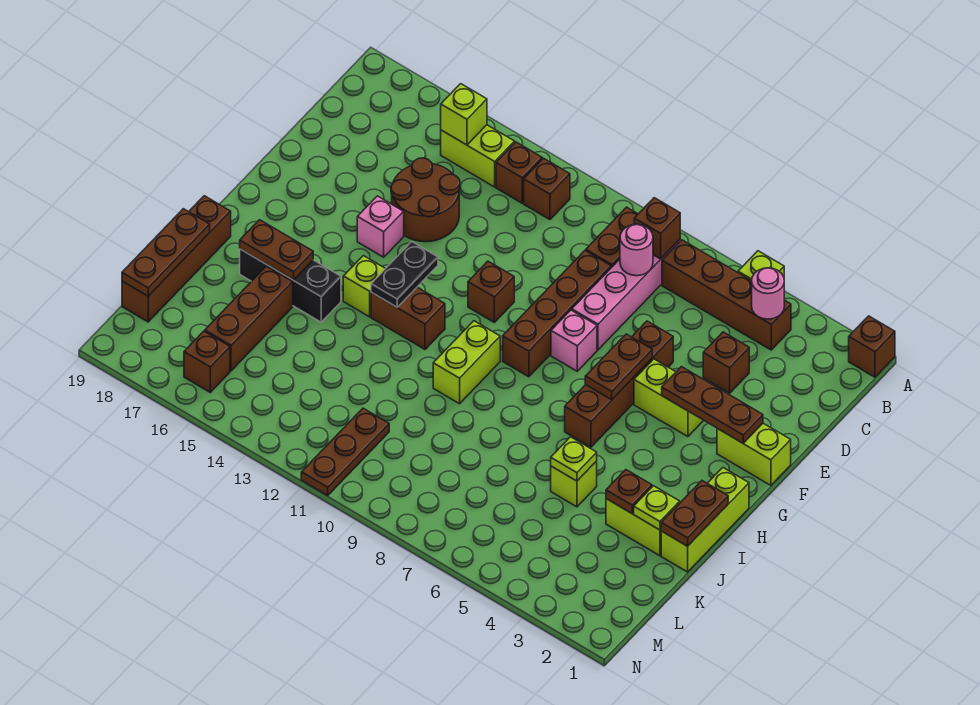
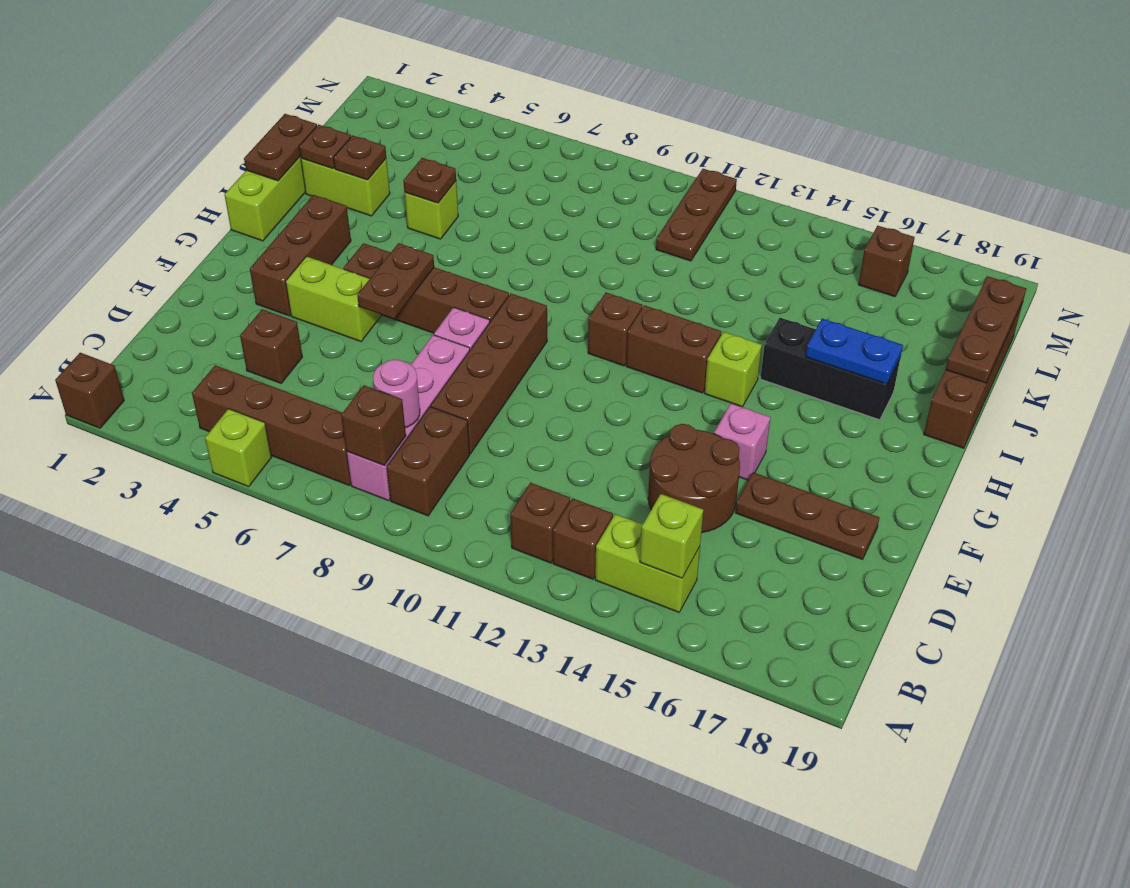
pink round brick B4 level 2 -> none
brown brick E6:H6 level 1 -> brown brick G5:G8 level 1
lime brick F1:F2 level 1 -> none
brown plate F2:F4 level 2 -> brown plate E16:E18 level 1
brown brick F11 level 1 -> brown brick H11 level 1
black plate G13:H13 level 2 -> none
lime brick H10:I10 level 1 -> none
brown plate I16:I17 level 2 -> blue plate I16:I17 level 2
lime plate J2 level 2 -> brown plate J2 level 2
lime plate J5 level 2 -> brown plate J5 level 2
brown brick J16:L16 level 1 -> brown brick F3:H3 level 1

